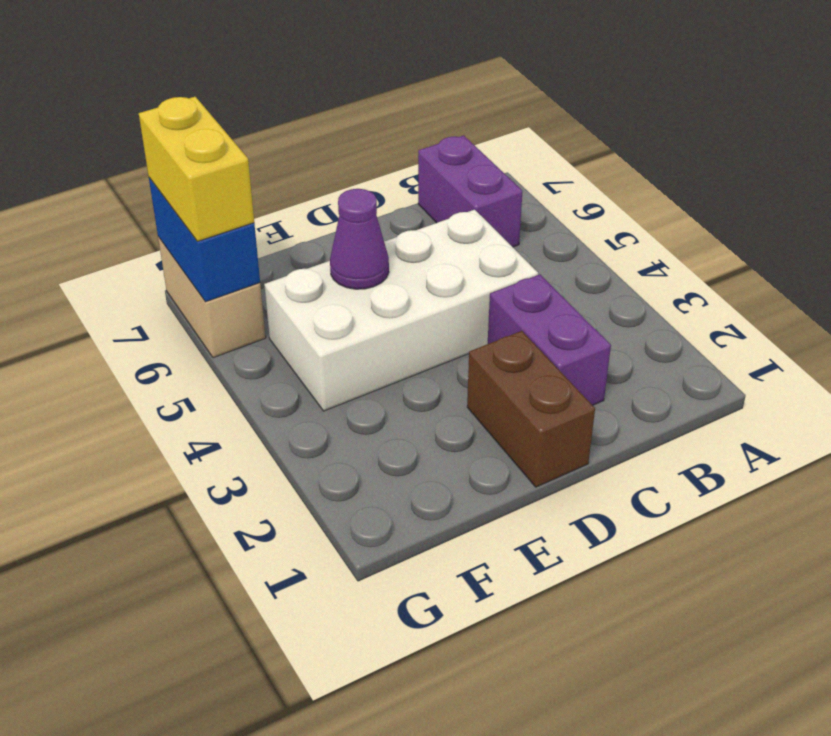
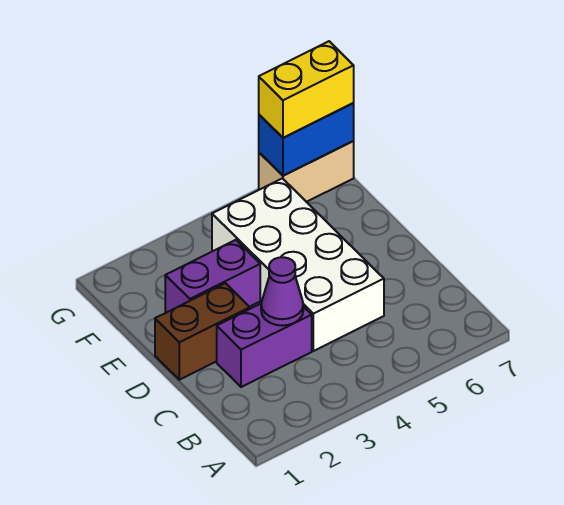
purple brick B6:B7 level 1 -> purple brick E2:E3 level 1
purple cone E5 level 2 -> purple cone C3 level 2

